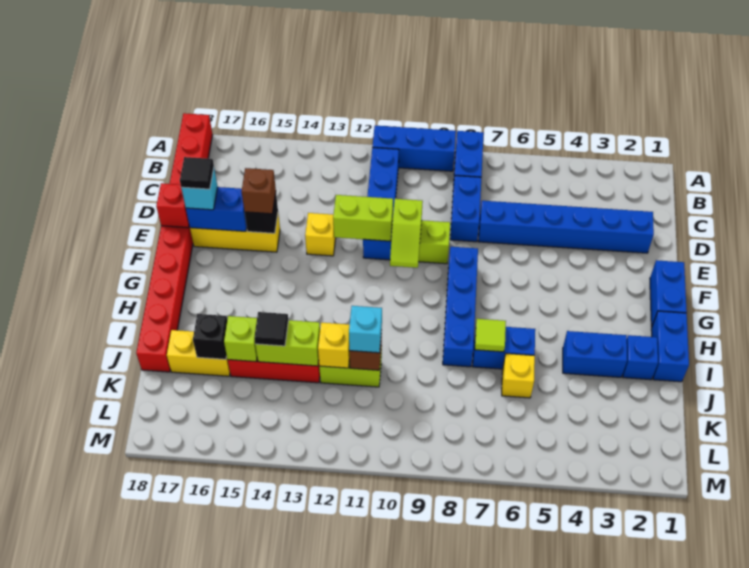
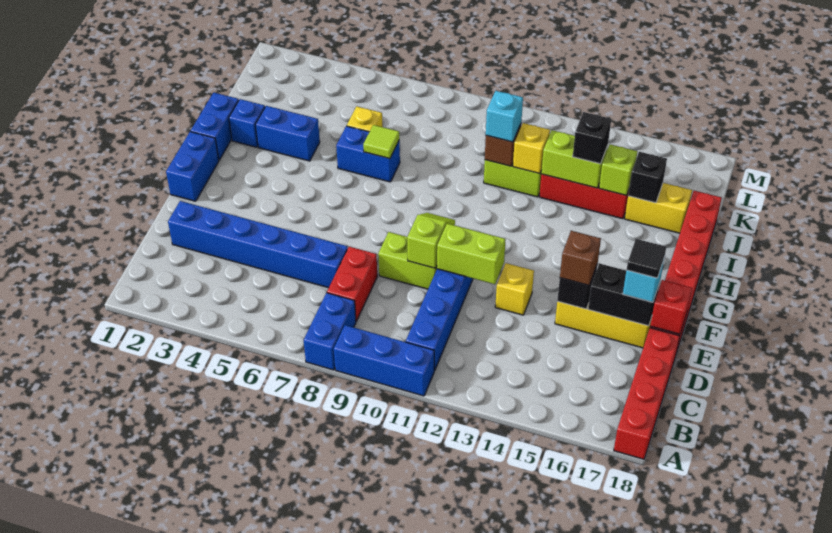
blue brick C8:D8 level 1 -> red brick C8:D8 level 1
blue brick E16:E17 level 2 -> black brick E16:E17 level 2
blue brick F8:I8 level 1 -> none
black tile J14 level 3 -> black brick J14 level 3

